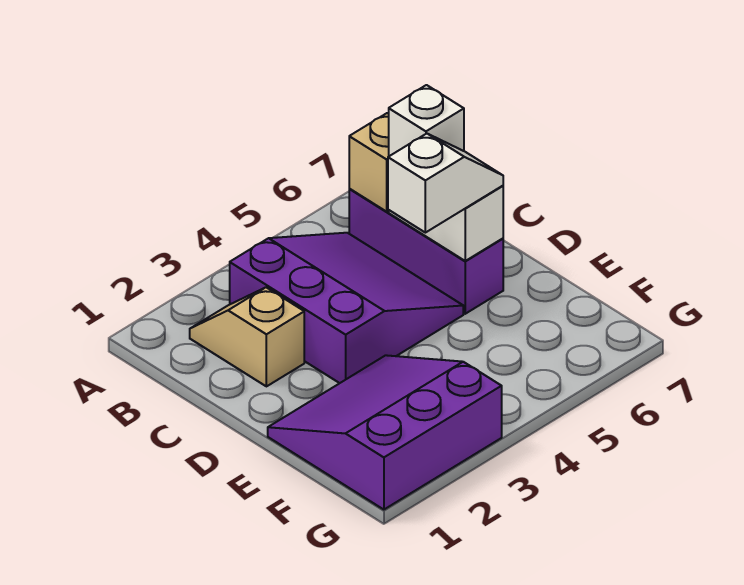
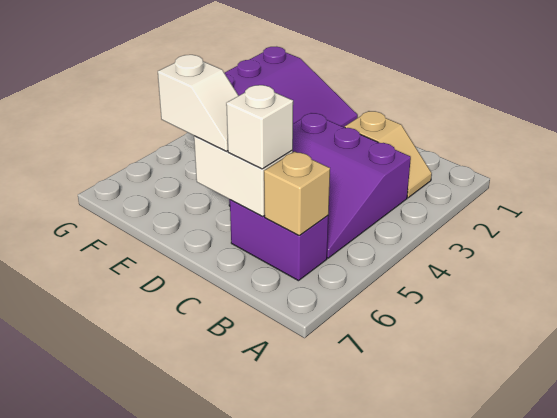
purple brick B6:D6 level 1 -> purple brick B6:C6 level 1
white slope D5:D6 level 3 top 5 -> white slope D6:E6 level 3 top E

